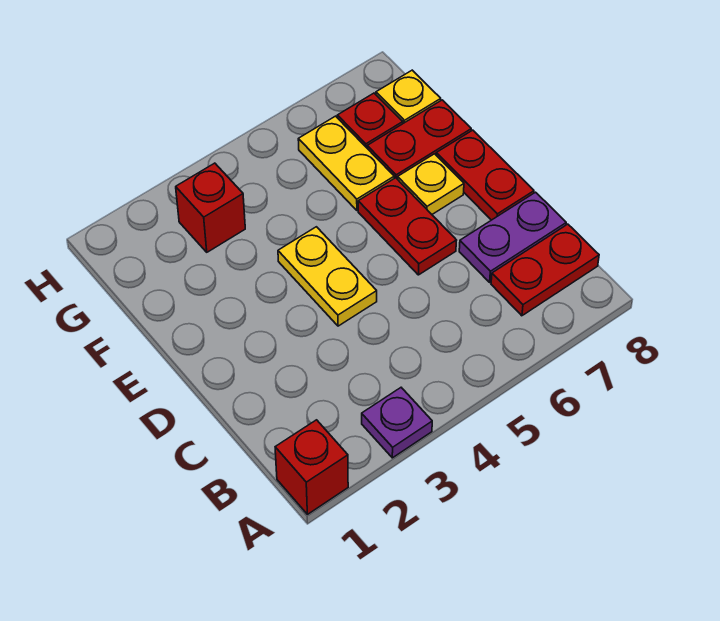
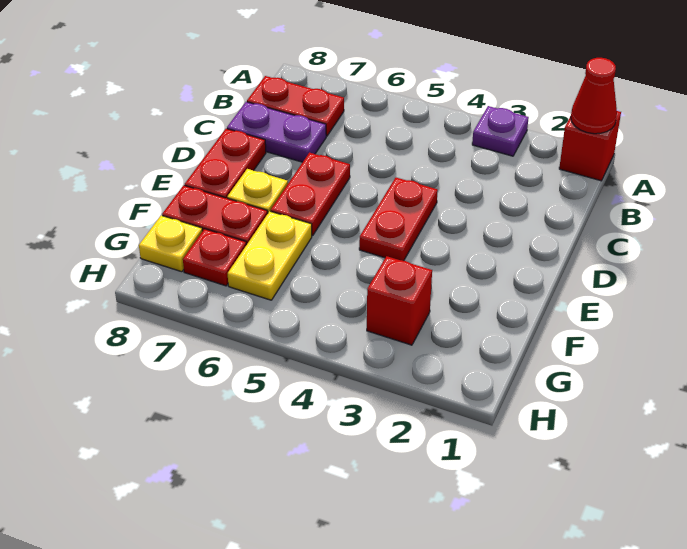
none -> red cone A1 level 2
yellow plate D4:E4 level 1 -> red plate D4:E4 level 1

